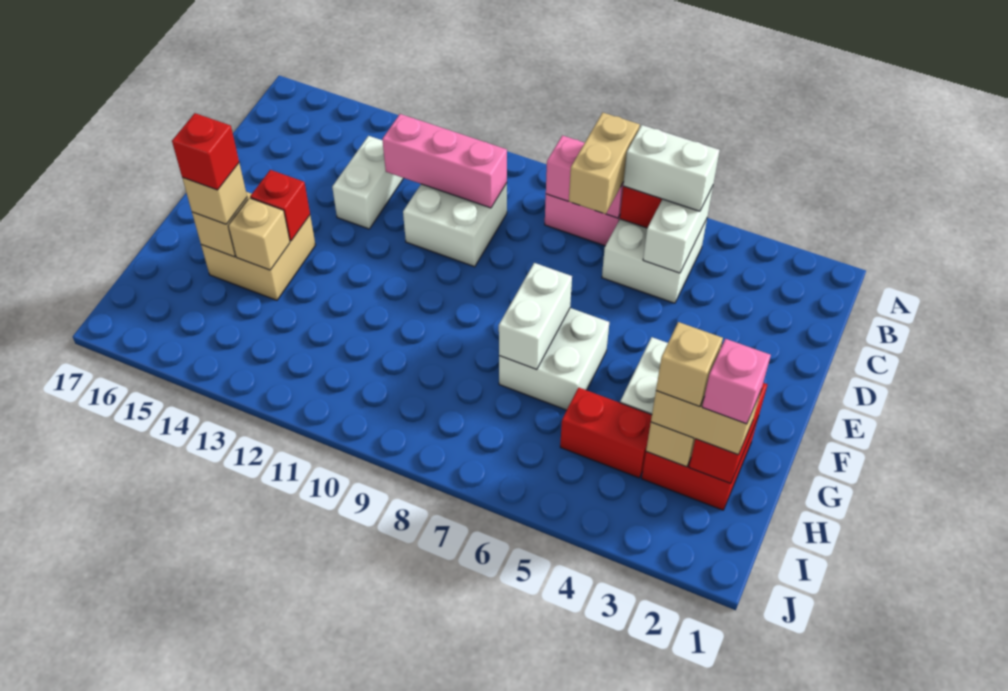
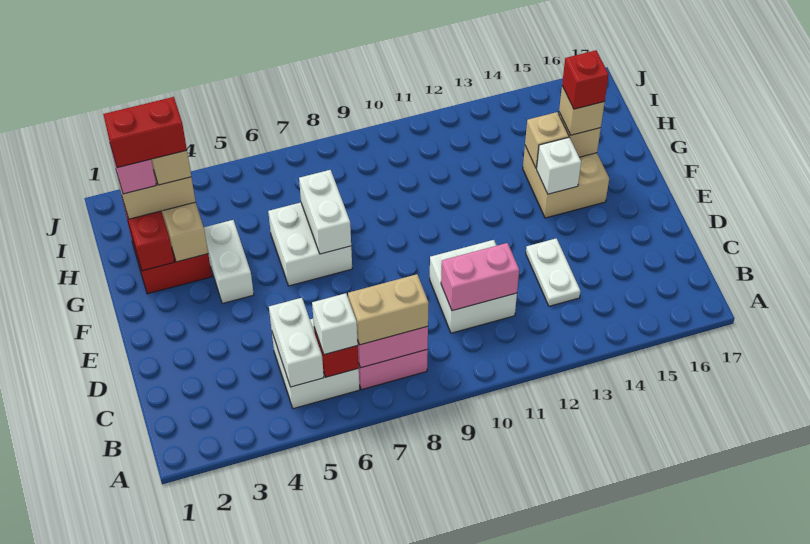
white brick B5:B6 level 3 -> white brick B6 level 3
tan brick B7:C7 level 3 -> tan brick B7:B8 level 3
pink brick C10:C12 level 2 -> pink brick C10:C11 level 2
white brick C13:D13 level 1 -> white plate C13:D13 level 1
red brick F14 level 2 -> white brick F14 level 2
red brick H4:H5 level 1 -> red brick H2:H3 level 5

